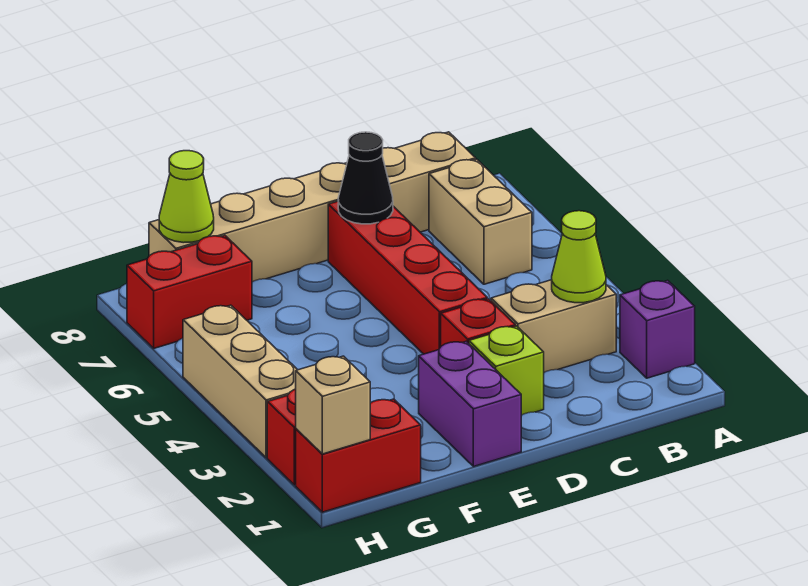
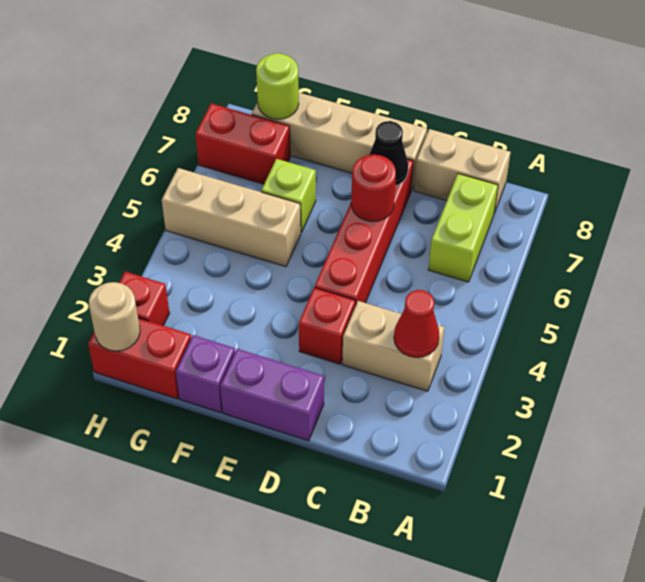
purple brick A2 level 1 -> purple brick F1 level 1
lime cone B3 level 2 -> red cone B3 level 2
tan brick B6:B7 level 1 -> lime brick B6:B7 level 1
lime brick D2 level 1 -> lime brick F6 level 1
none -> red round brick D6 level 2
purple brick E1:E2 level 1 -> purple brick D1:E1 level 1
lime cone G8 level 2 -> lime round brick G8 level 2
tan brick H1 level 2 -> tan round brick H1 level 2
tan brick H3:H5 level 1 -> tan brick F5:H5 level 1

